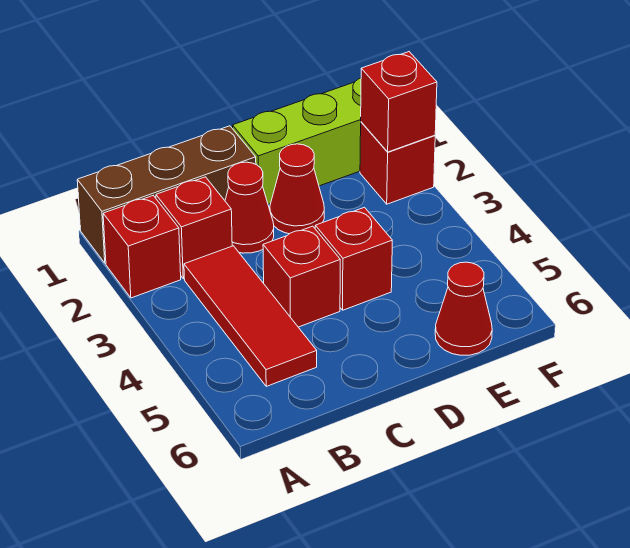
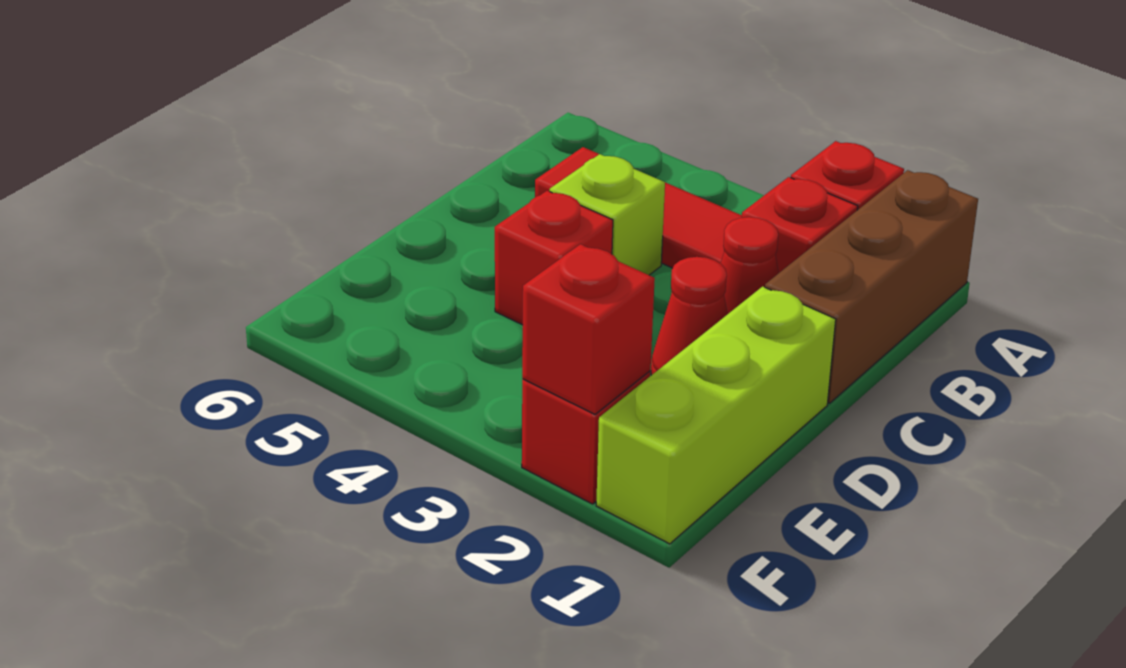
red brick C4 level 1 -> lime brick C4 level 1
red cone E6 level 1 -> none

